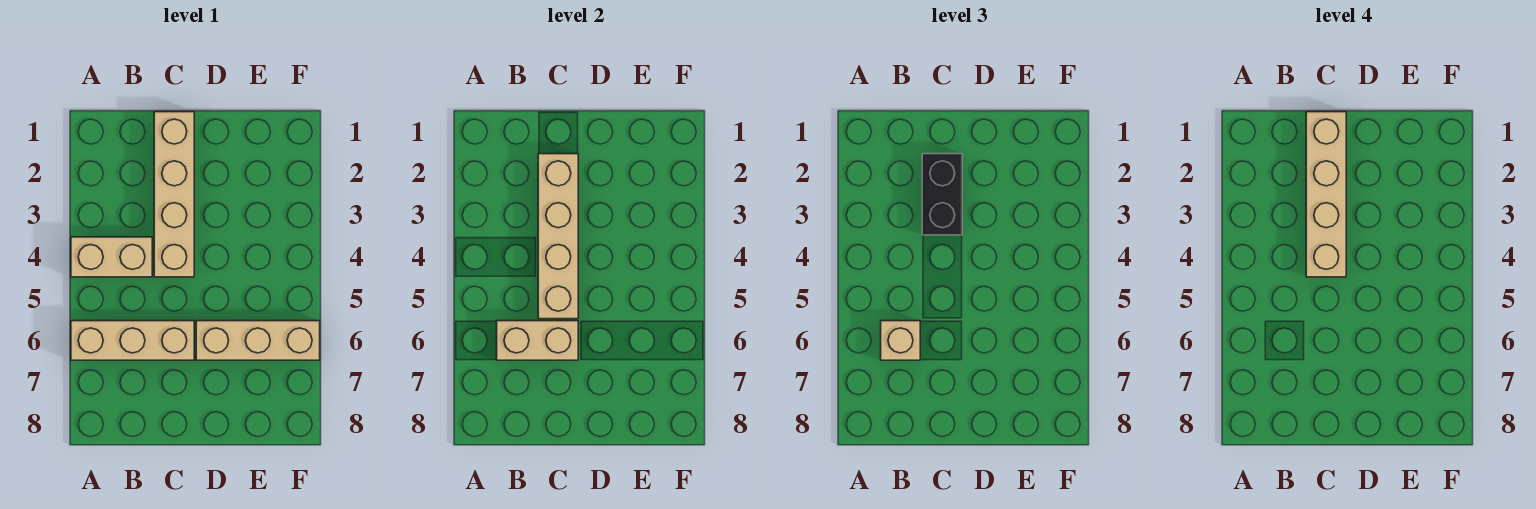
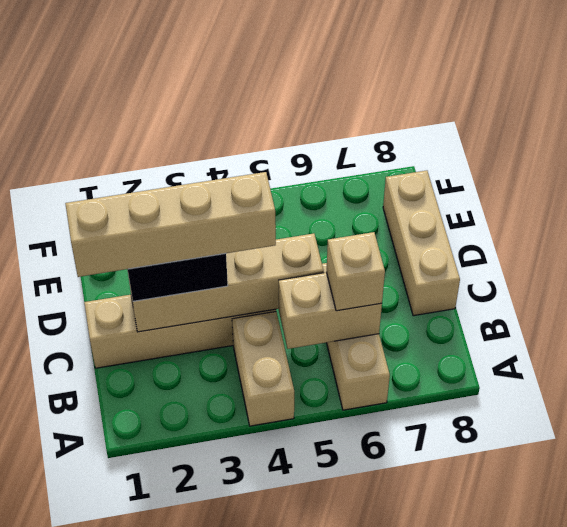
tan brick B6:C6 level 2 -> tan brick B5:B6 level 2
tan brick D6:F6 level 1 -> tan brick C8:E8 level 1

